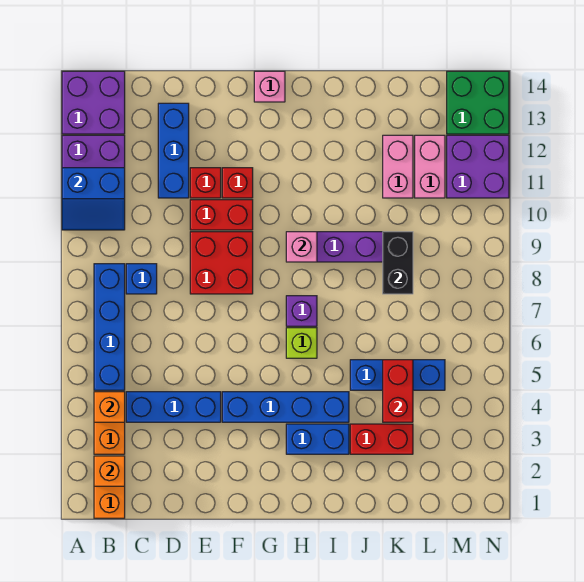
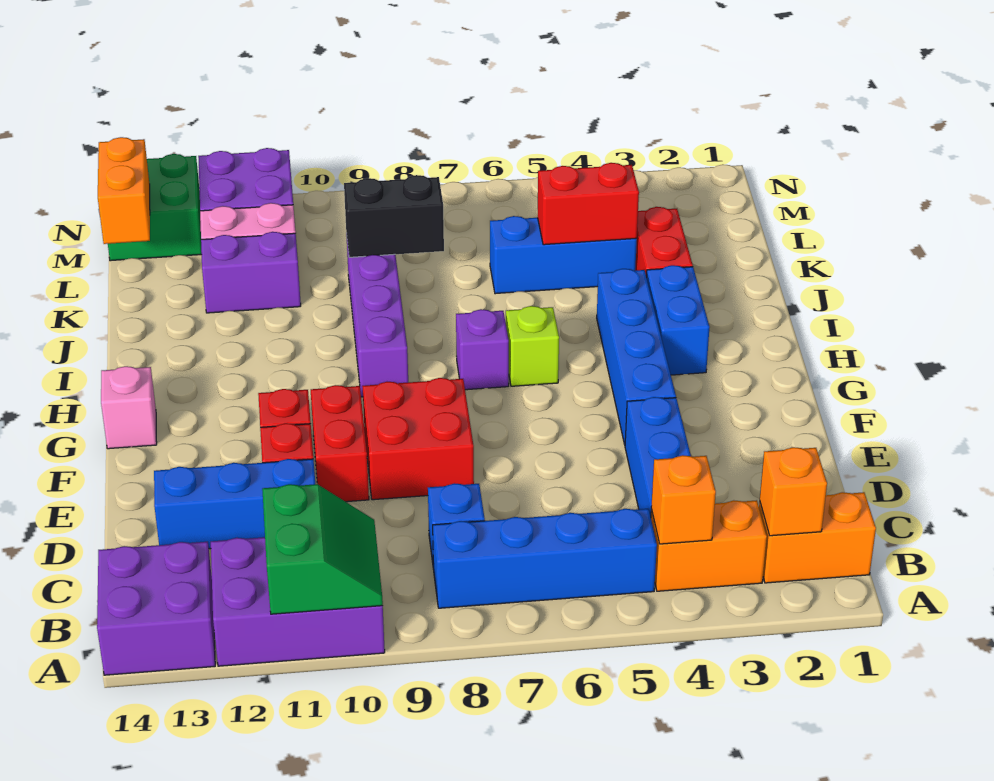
blue slope A10:B11 level 2 top 11 -> green slope A10:B11 level 2 top 11
pink brick H9 level 2 -> none
blue brick J5:L5 level 1 -> blue brick K4:K6 level 1
pink brick K11:K12 level 1 -> purple brick K11:K12 level 1
none -> orange brick L14:M14 level 2

